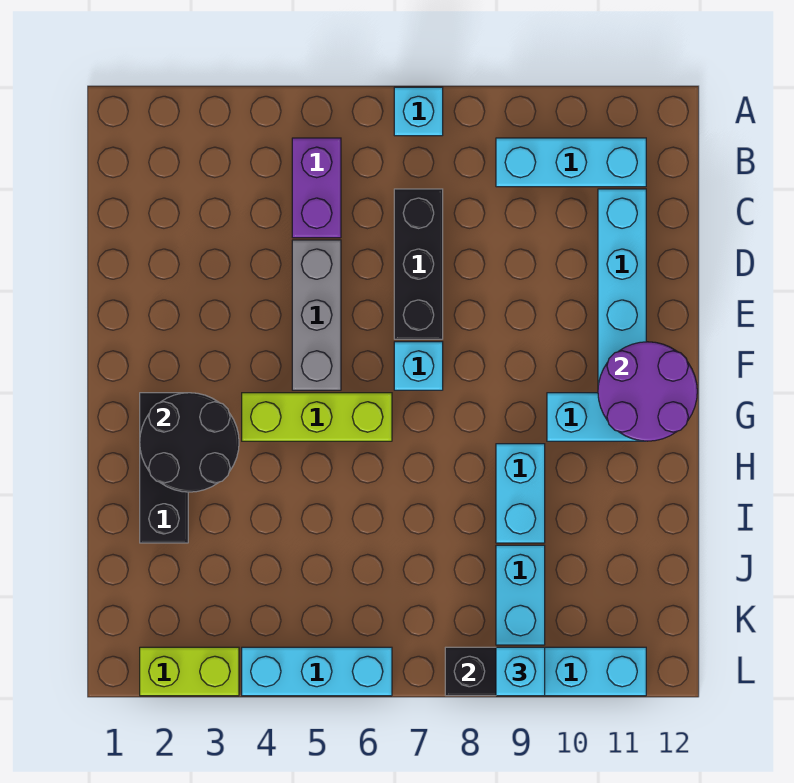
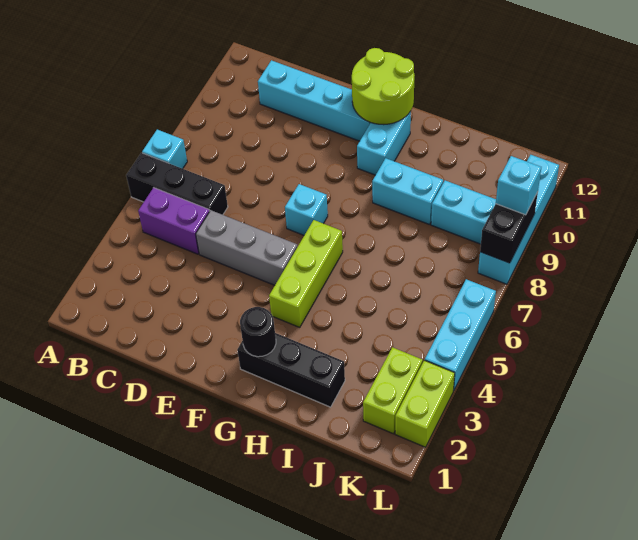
cyan brick B9:B11 level 1 -> none
black brick C7:E7 level 1 -> black brick A6:C6 level 1
purple round brick F11:G12 level 2 -> lime round brick F11:G12 level 2
black round brick G2:H3 level 2 -> black round brick G2 level 2
none -> lime brick K2:K3 level 1

